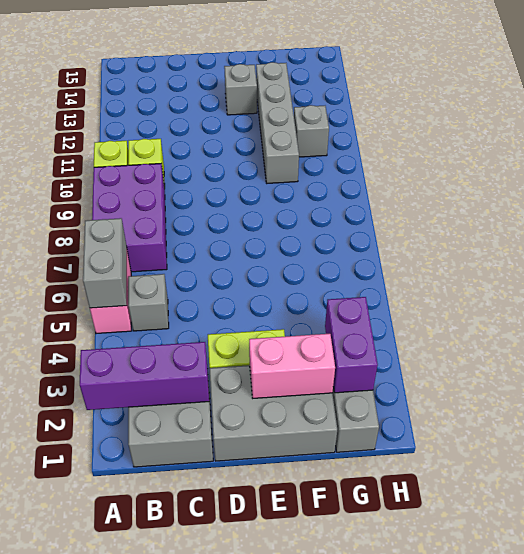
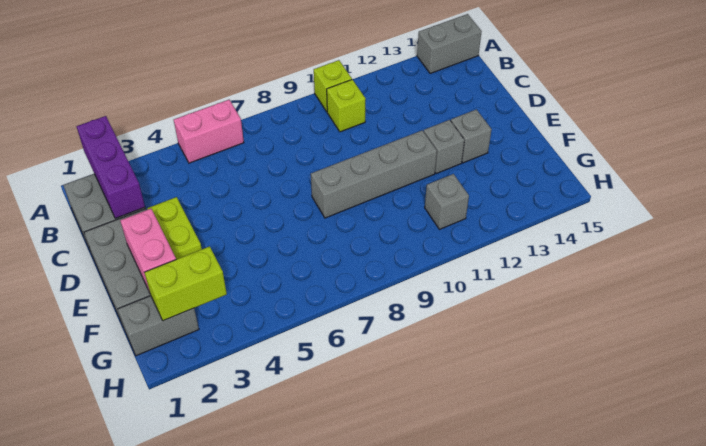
grey brick A5:A6 level 2 -> grey brick A14:A15 level 1
purple brick A7:B9 level 1 -> none
grey brick B5 level 1 -> grey brick E12 level 1
grey brick F10:F13 level 1 -> grey brick E8:E11 level 1
purple brick G2:G3 level 2 -> lime brick G2:G3 level 2

